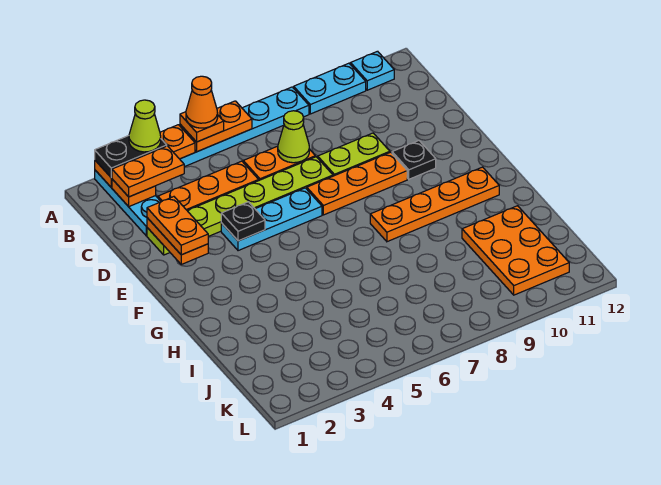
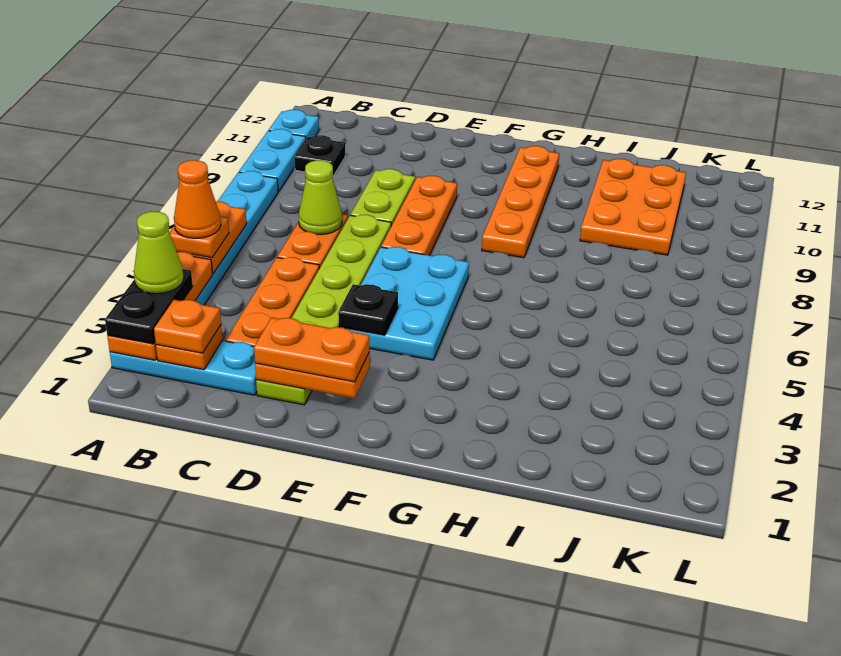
orange plate B2:B3 level 3 -> orange plate B2 level 3
cyan plate E4:E6 level 1 -> cyan plate E4:F6 level 1
black plate E10 level 1 -> black plate B10 level 1
orange plate I10:K11 level 1 -> orange plate I9:J11 level 1

